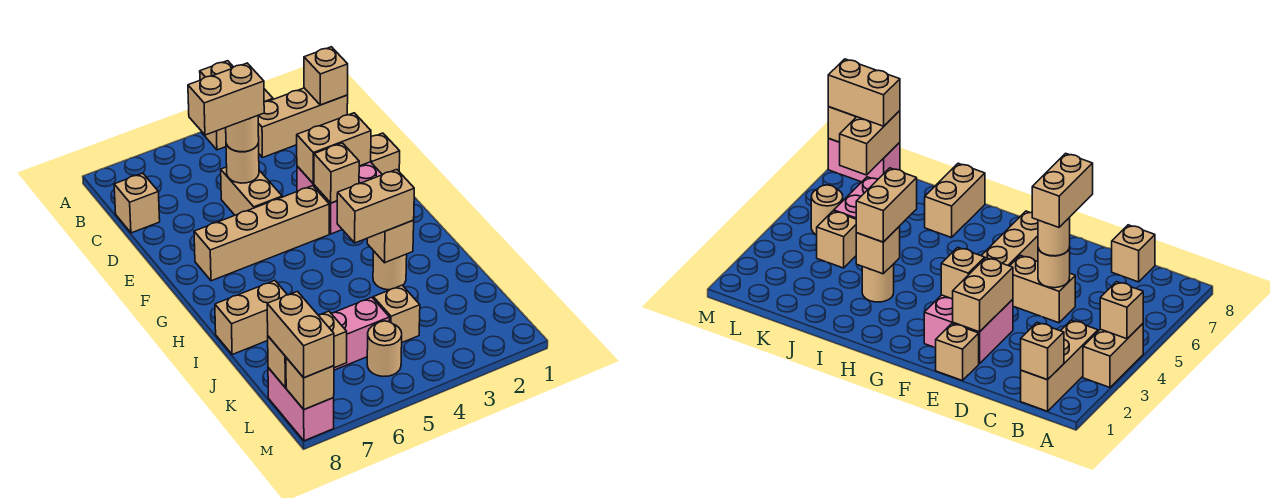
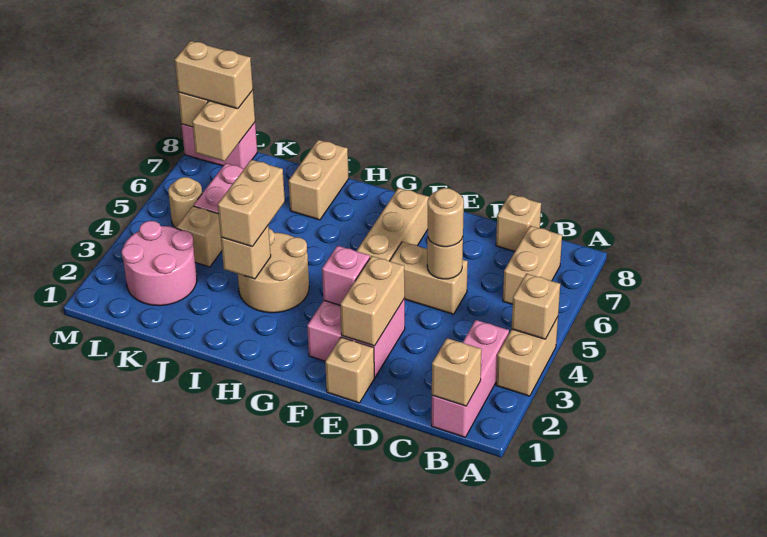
tan brick B1:B3 level 1 -> pink brick B1:B3 level 1
tan brick D5:D6 level 4 -> tan brick B6:B7 level 1
tan brick F3 level 2 -> pink brick F3 level 2
tan round brick I3 level 1 -> tan round brick H3:I4 level 1
none -> pink round brick K2:L3 level 1

